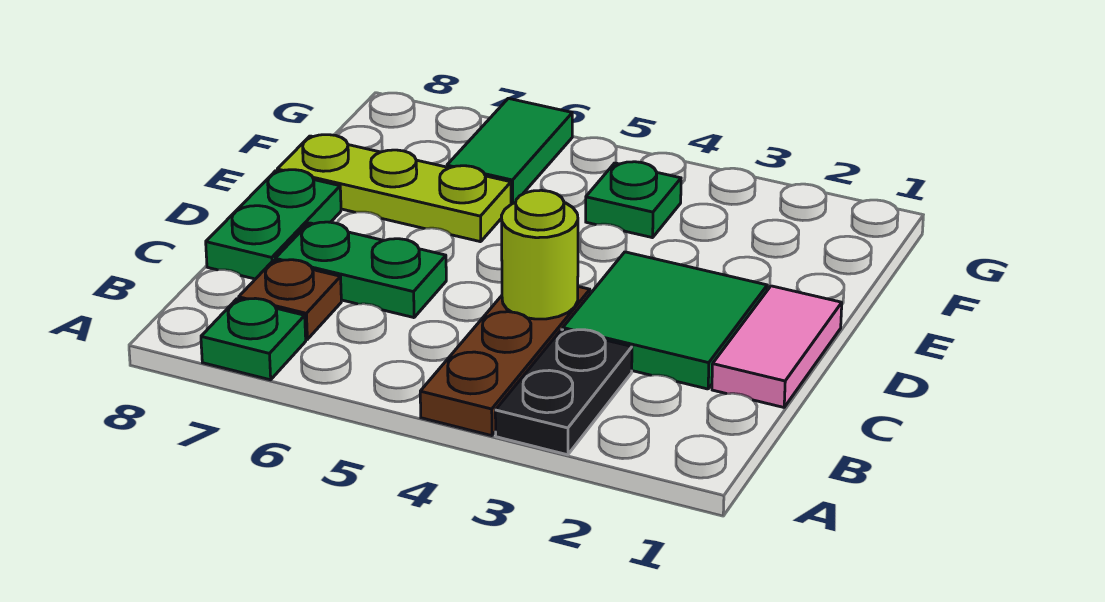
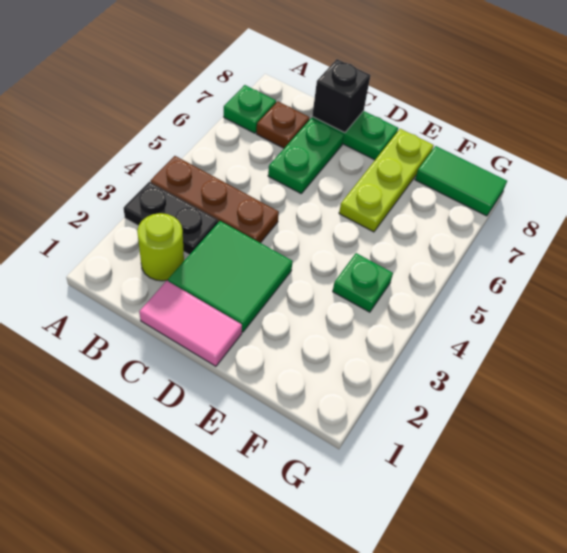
lime round brick C4 level 2 -> lime round brick B2 level 1
none -> black brick C8 level 2
green tile F6:G6 level 1 -> green tile F8:G8 level 1

